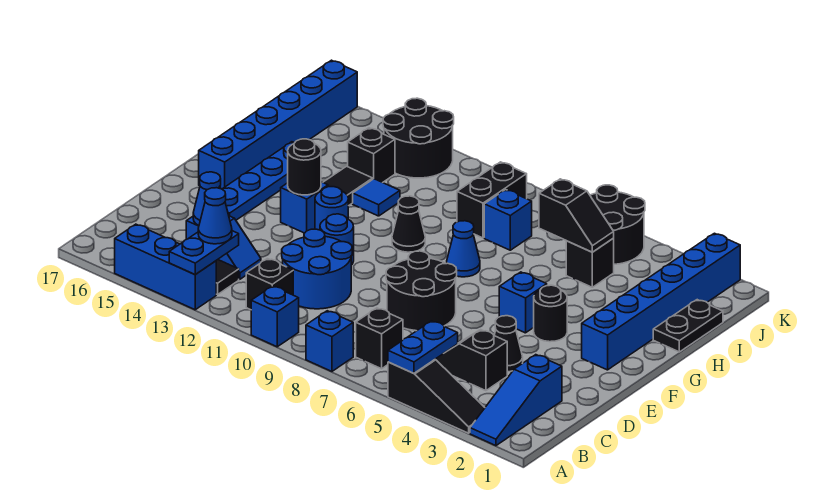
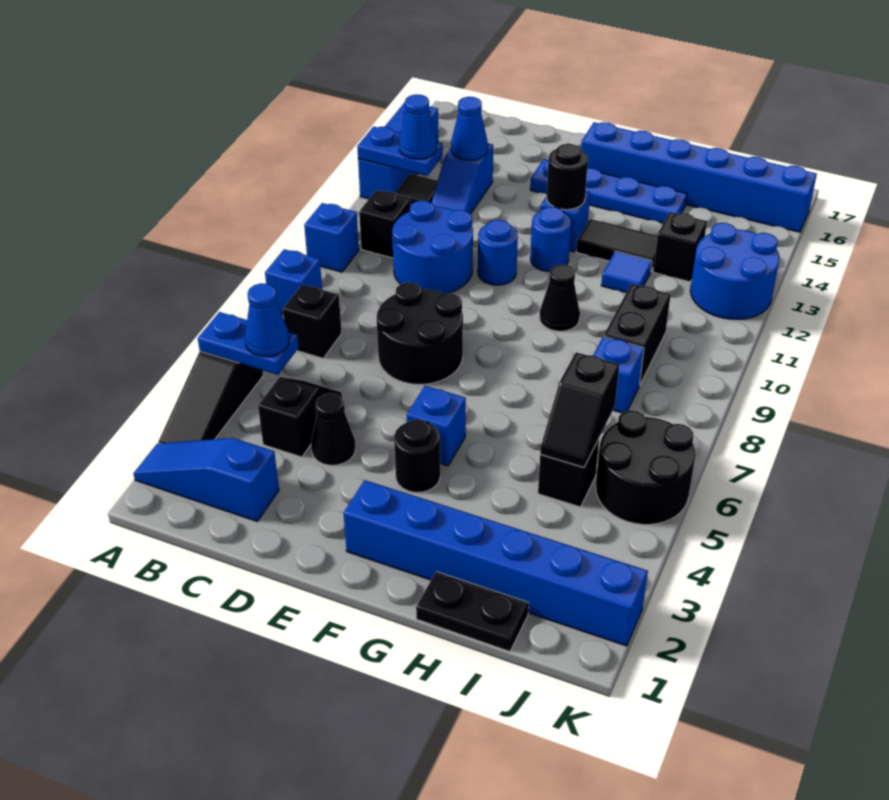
blue cone G8 level 1 -> blue cone B5 level 3
black brick I9:J9 level 1 -> black brick I9:I10 level 1
black round brick J12:K13 level 1 -> blue round brick J12:K13 level 1

